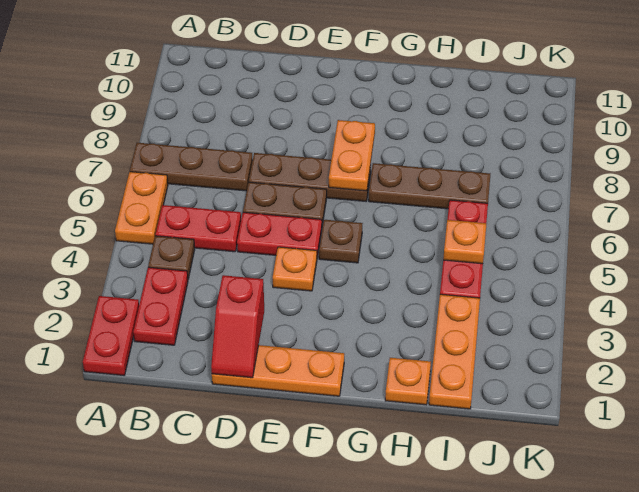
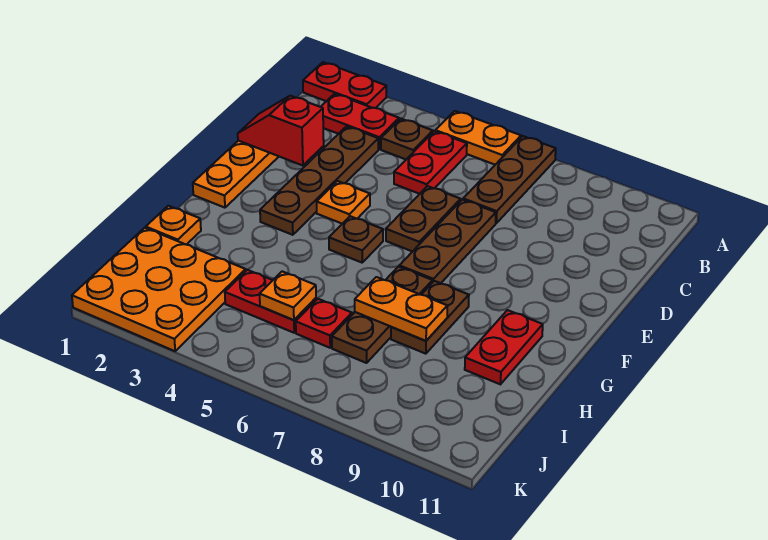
none -> brown plate C3:F3 level 1
red plate D5:E5 level 1 -> red plate G10:H10 level 1
orange plate F7:F8 level 2 -> orange plate H7:H8 level 2
none -> brown plate G8:H8 level 1
orange plate I1:I3 level 1 -> orange plate I1:K3 level 1

